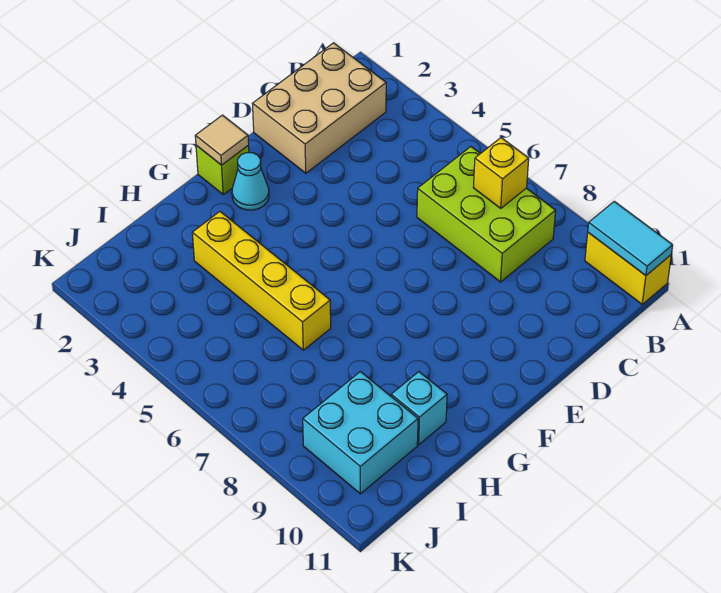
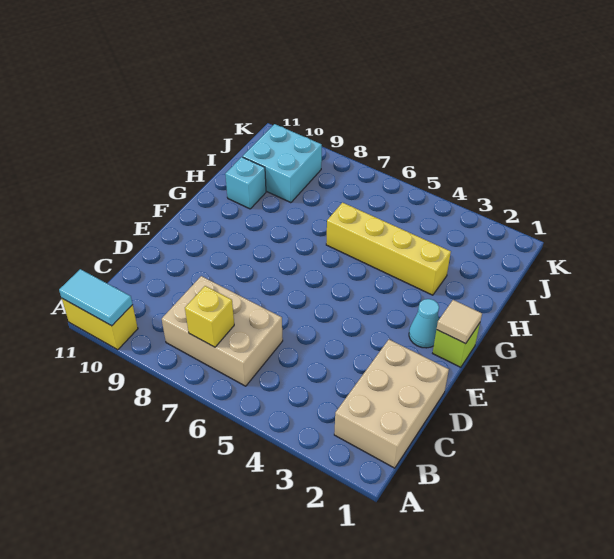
lime brick B6:C8 level 1 -> tan brick B6:C8 level 1

